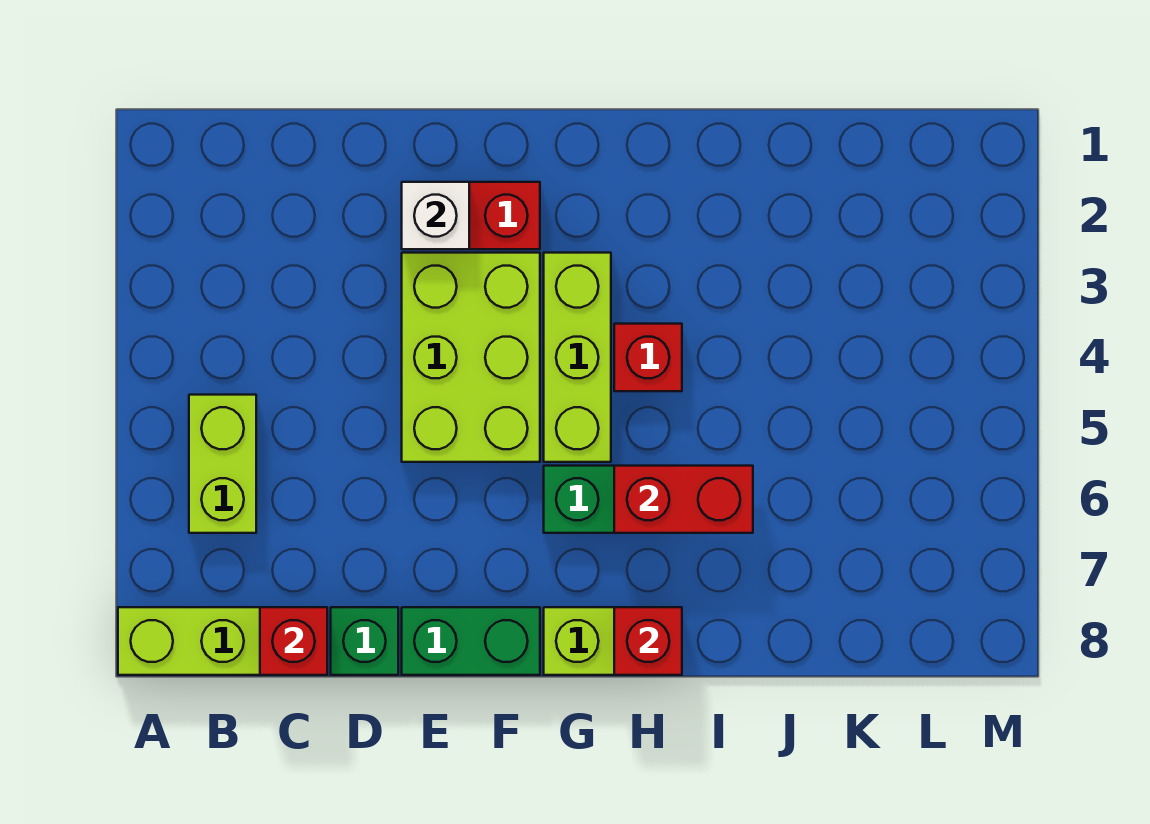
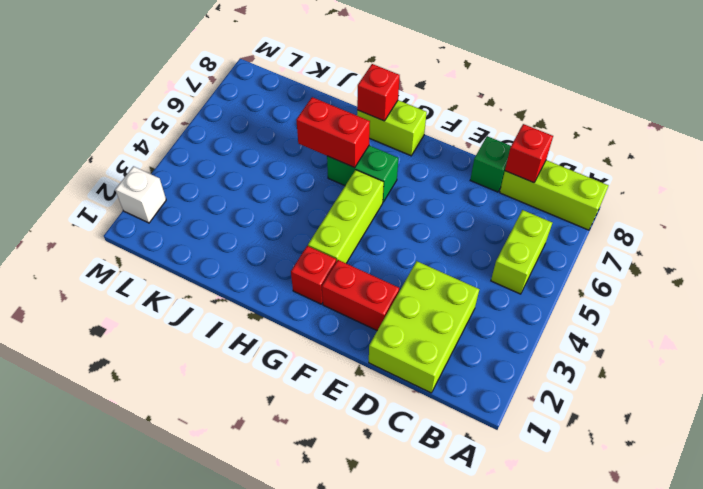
white brick E2 level 2 -> white brick M2 level 1
lime brick E3:F5 level 1 -> lime brick C1:D3 level 1
green brick E8:F8 level 1 -> none
red brick H4 level 1 -> red brick G2 level 1

